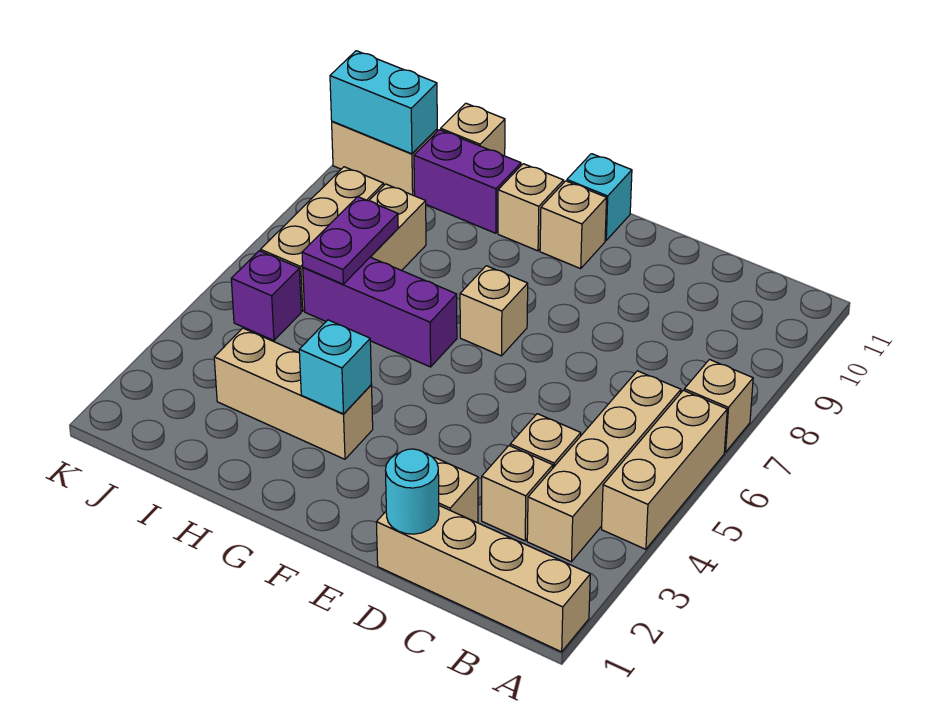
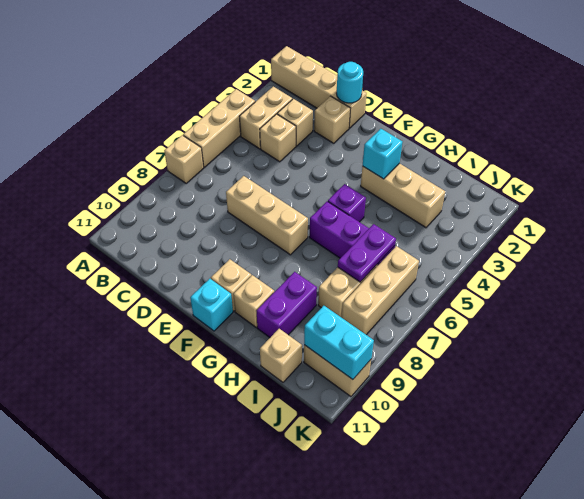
tan brick B3:B6 level 1 -> tan brick B3:B4 level 1
tan brick F7 level 1 -> tan brick D7:F7 level 1
purple brick H10:I10 level 1 -> purple brick H9:H10 level 1
purple brick J5 level 1 -> purple brick G5 level 1

